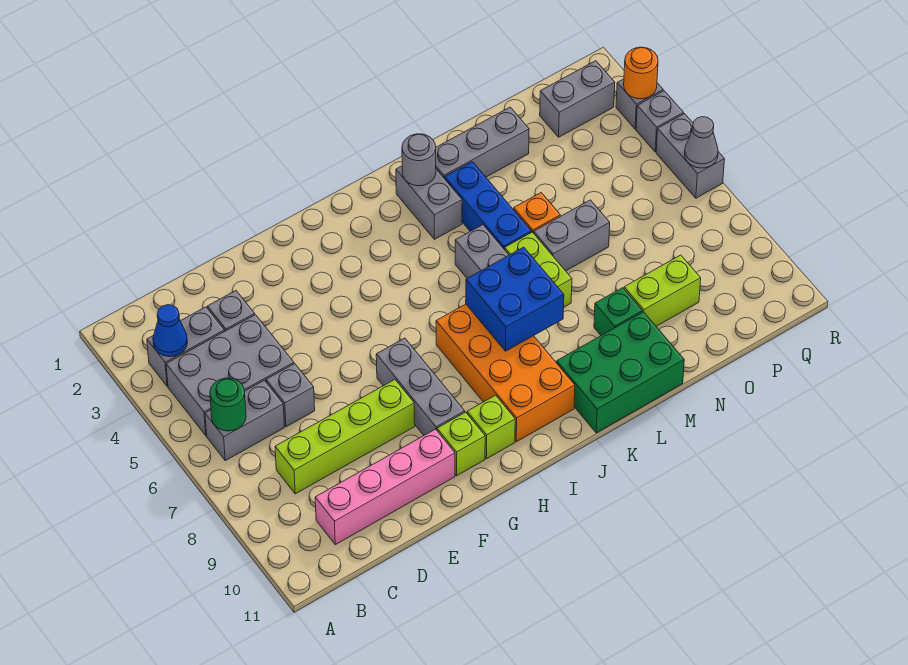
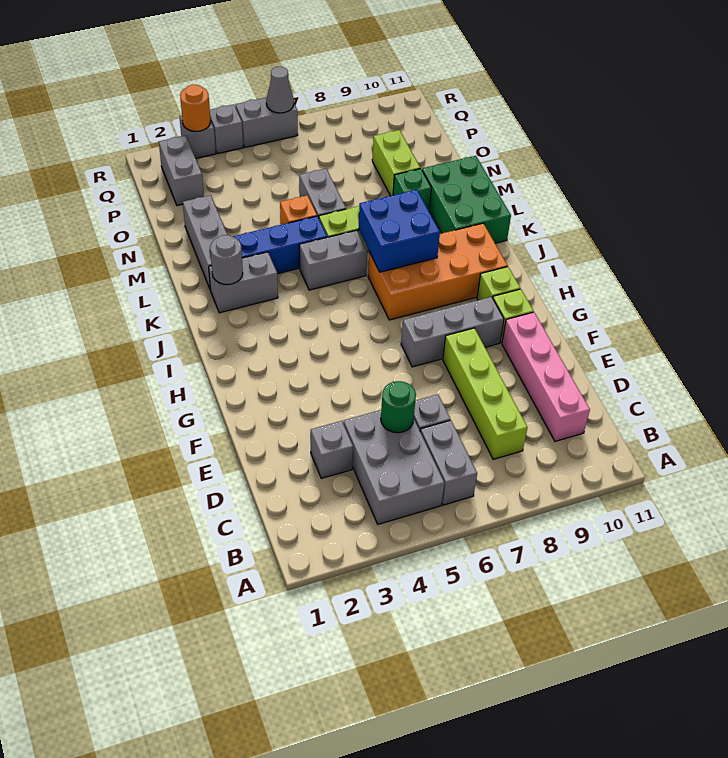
grey brick B3:C3 level 1 -> none
blue cone B3 level 2 -> none
green round brick B6 level 2 -> green round brick D5 level 2

